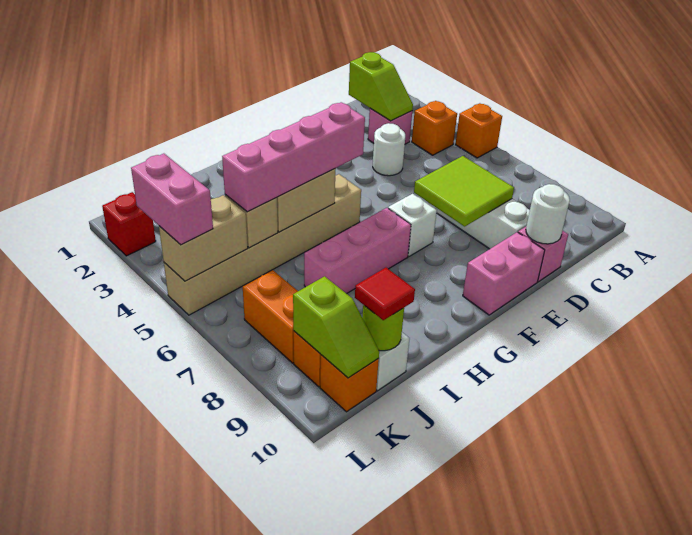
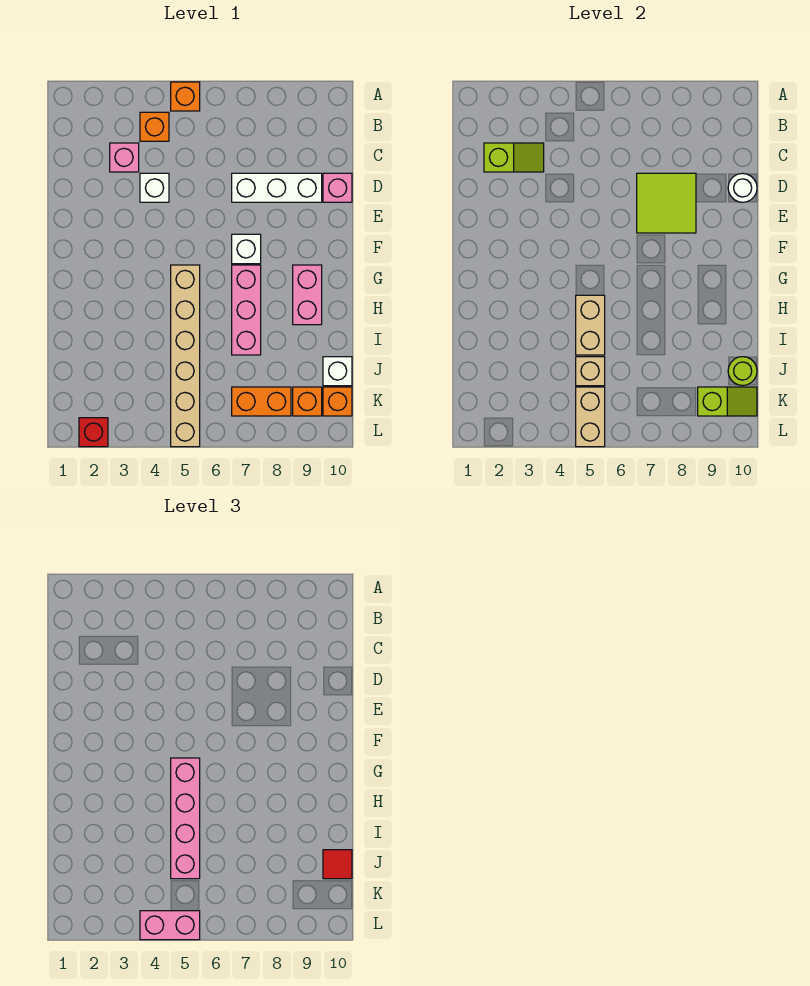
white round brick D4 level 1 -> white brick D4 level 1
pink brick E10:F10 level 1 -> pink brick G9:H9 level 1

